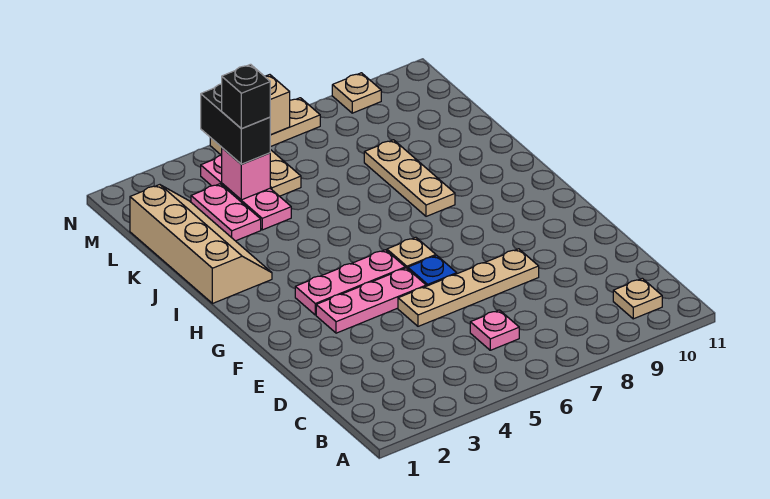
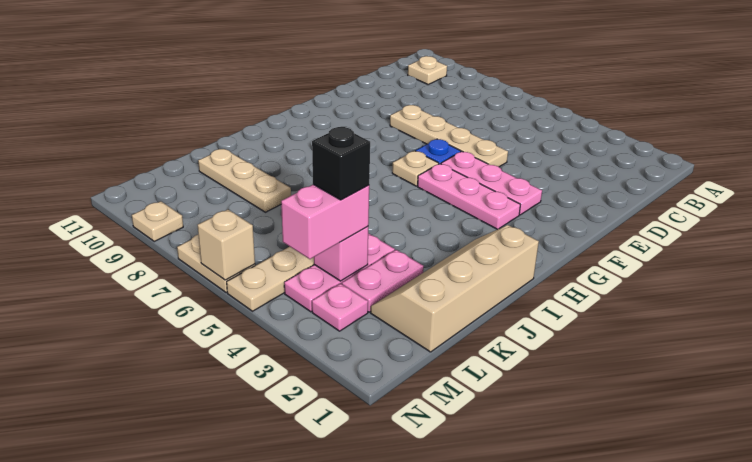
pink plate C6 level 1 -> pink plate M3 level 1
tan plate I8:K8 level 1 -> tan plate K8:K10 level 1
black brick L4:M4 level 3 -> pink brick L4:M4 level 3

